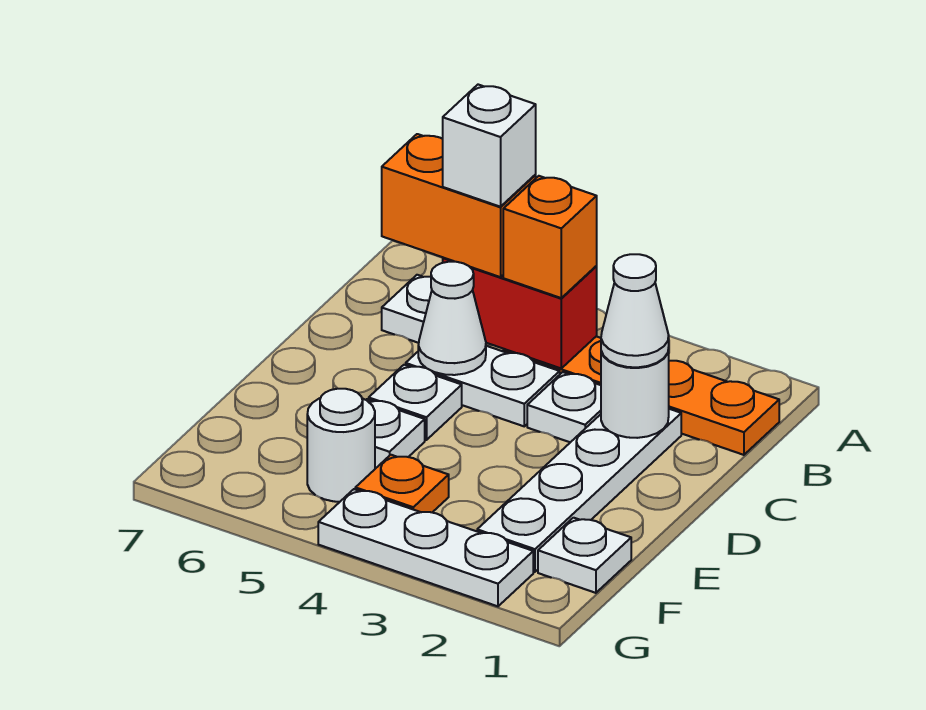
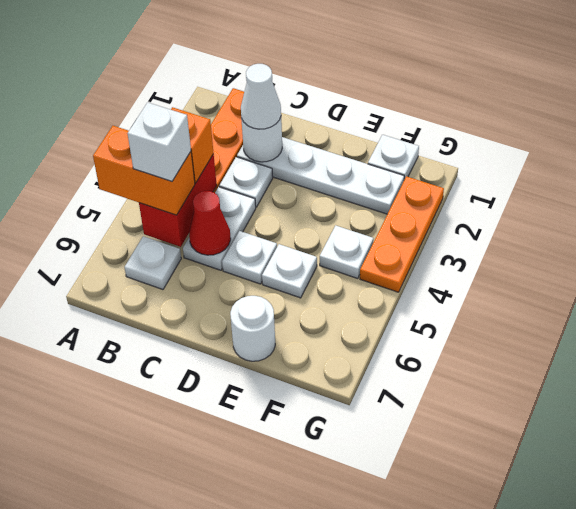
orange brick B5:B6 level 3 -> orange brick A5:B5 level 3
white cone C5 level 2 -> red cone C5 level 2
orange plate F4 level 1 -> white plate F4 level 1
white round brick F5 level 1 -> white round brick E7 level 1
white plate G2:G4 level 1 -> orange plate G2:G4 level 1

